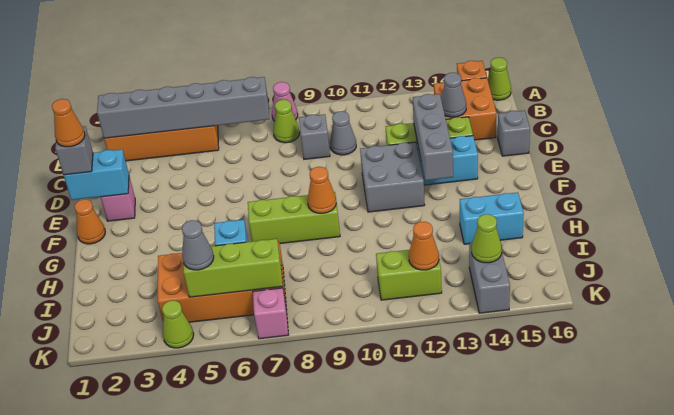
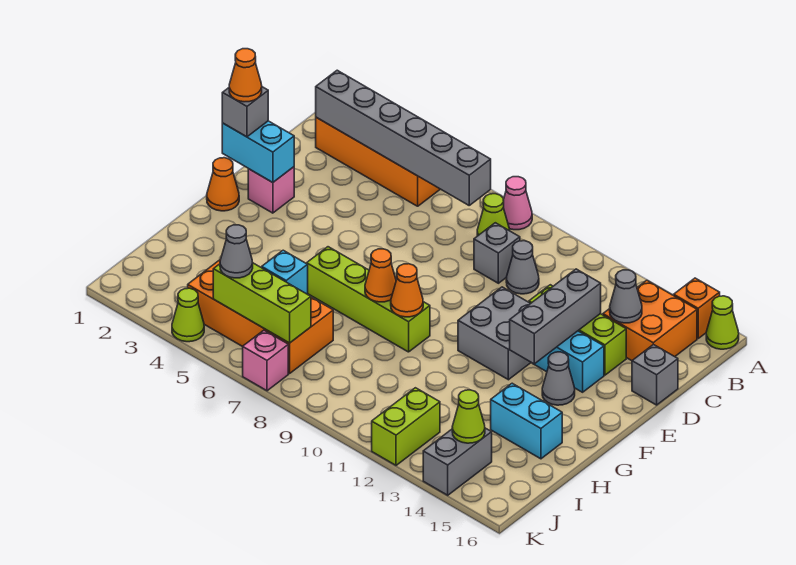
none -> grey cone F14 level 1
lime brick G7:G9 level 1 -> lime brick G6:G9 level 1
lime brick J11:J12 level 1 -> lime brick J12:K12 level 1
orange cone J12 level 2 -> orange cone G8 level 2

